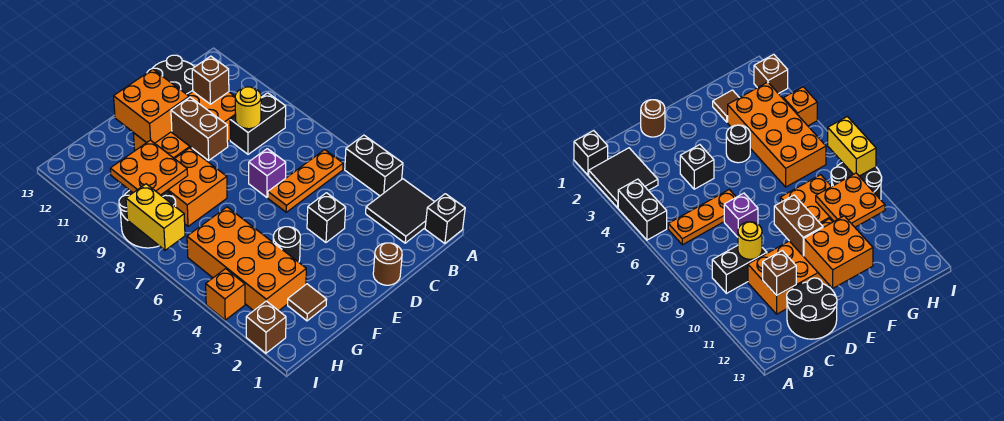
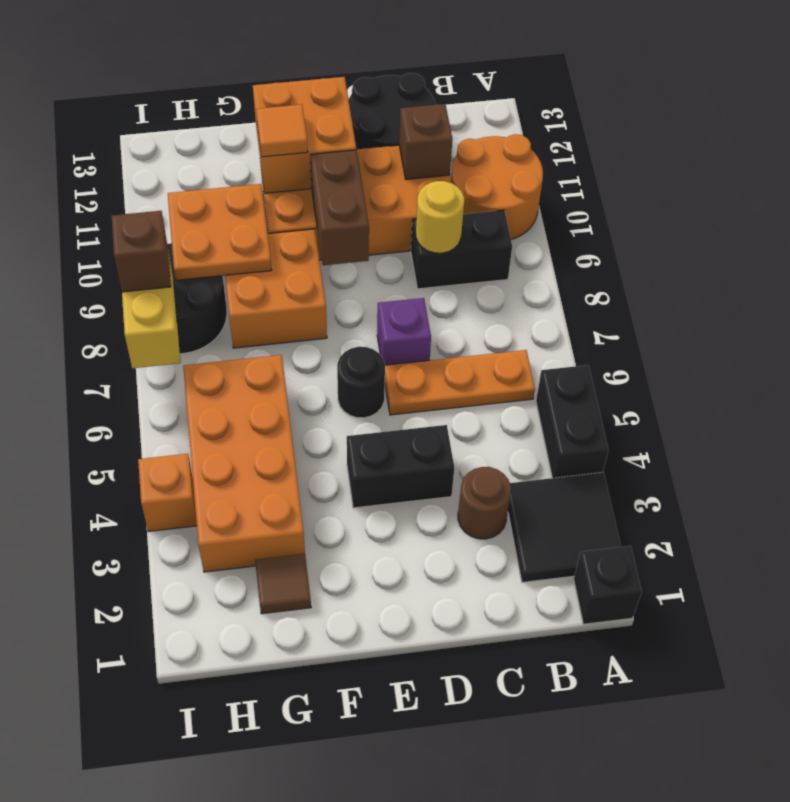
none -> orange round brick A10:B11 level 1
brown round brick D1 level 1 -> brown round brick C3 level 1
black brick D4 level 1 -> black brick D4:E4 level 1
black round brick F4 level 1 -> black round brick E6 level 1
none -> orange tile F11 level 3
brown brick I2 level 1 -> brown brick I8 level 3

